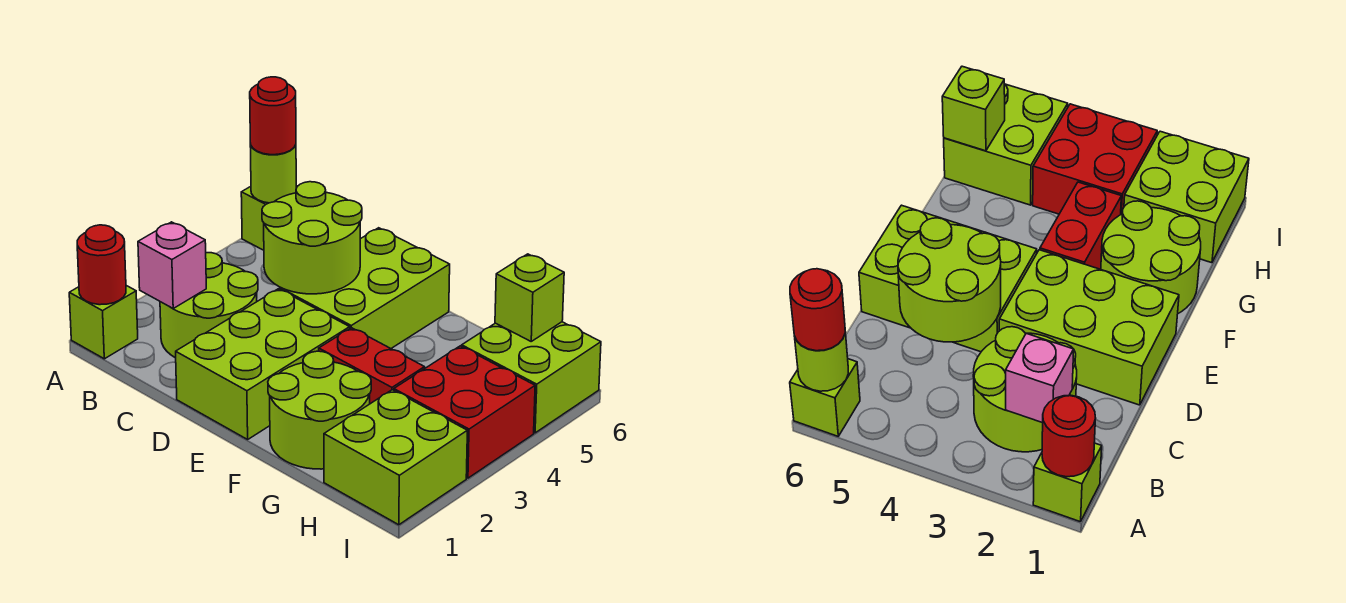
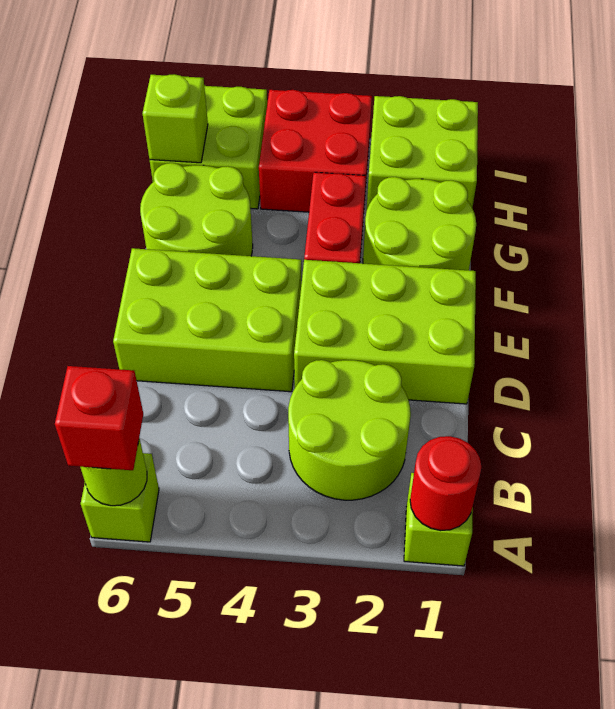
red round brick A6 level 3 -> red brick A6 level 3
pink brick B2 level 2 -> none
lime round brick C4:D5 level 2 -> lime round brick F5:G6 level 1

